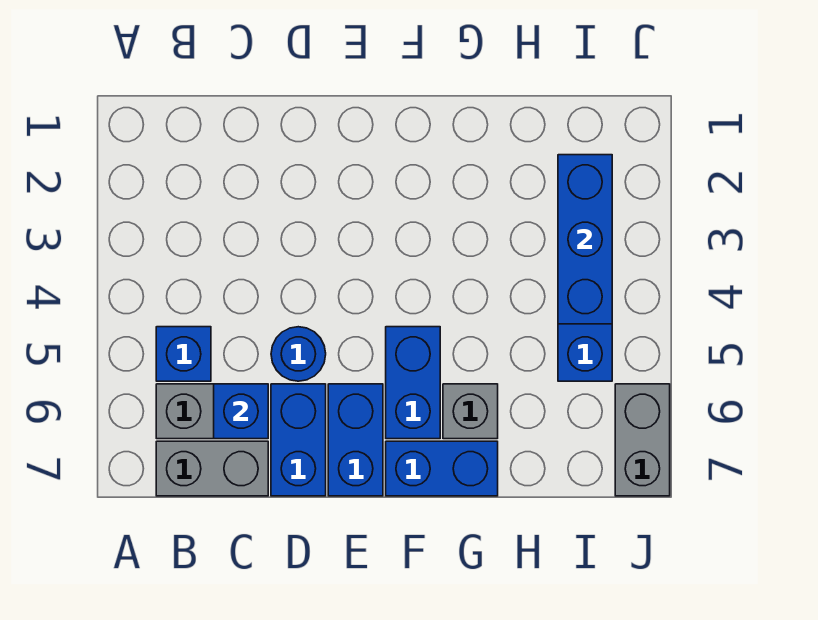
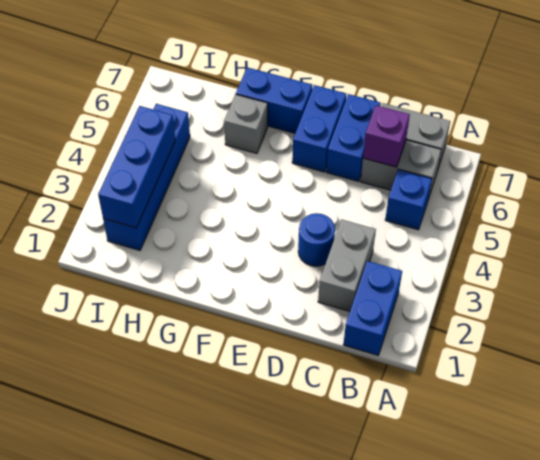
blue brick C6 level 2 -> purple brick C6 level 2
blue round brick D5 level 1 -> blue round brick D3 level 1
blue brick F5:F6 level 1 -> blue brick B1:B2 level 1
grey brick J6:J7 level 1 -> grey brick C2:C3 level 1

